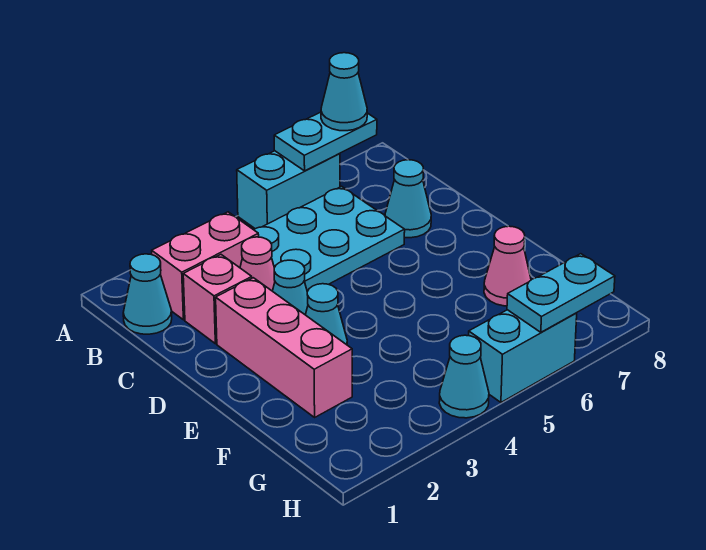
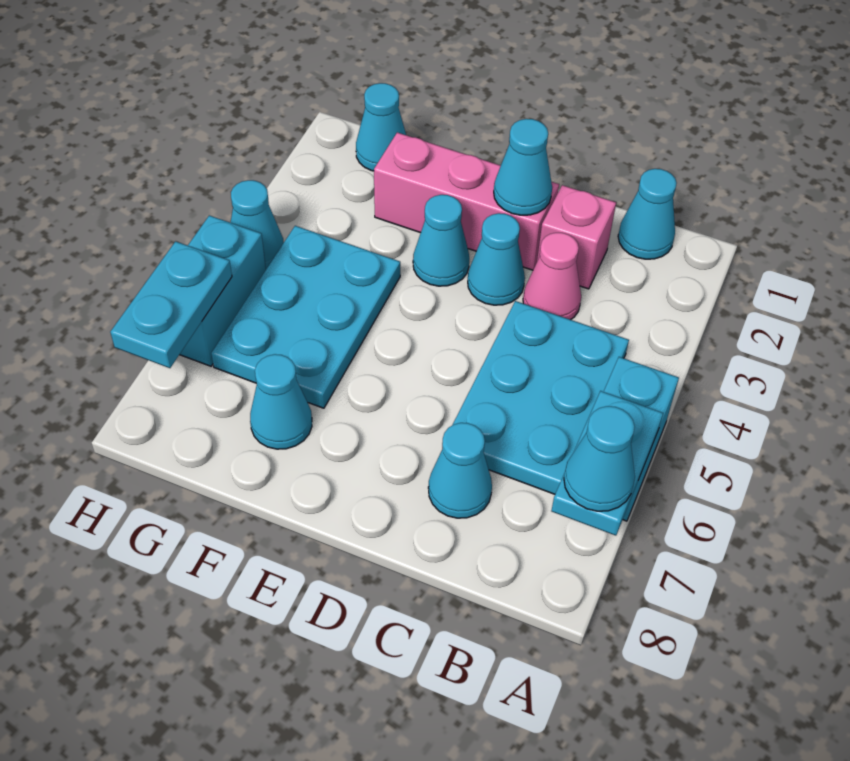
pink brick B2:B3 level 1 -> none
none -> cyan cone D2 level 2
none -> cyan plate F4:G6 level 1
pink cone F7 level 1 -> cyan cone F7 level 1
none -> cyan cone G1 level 1

